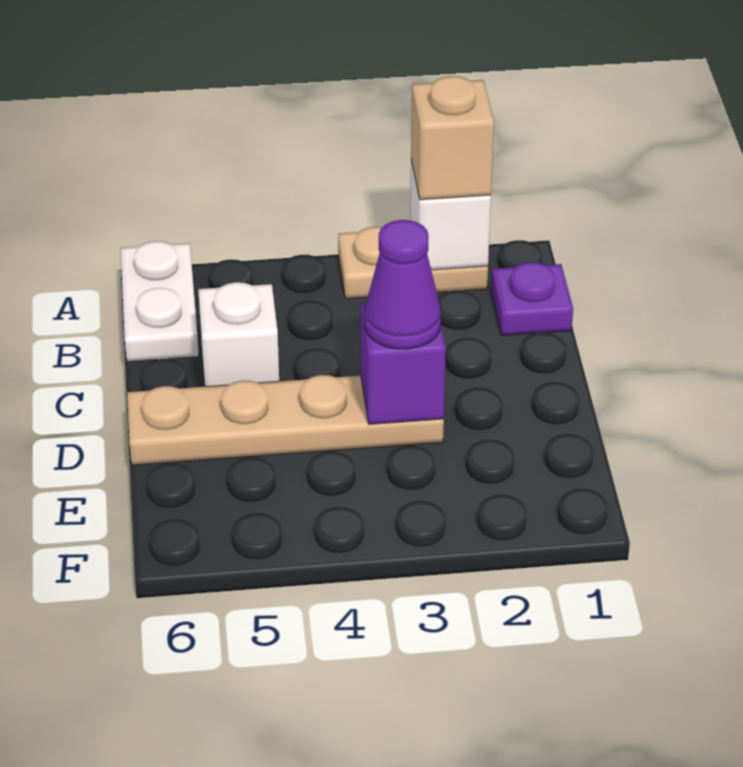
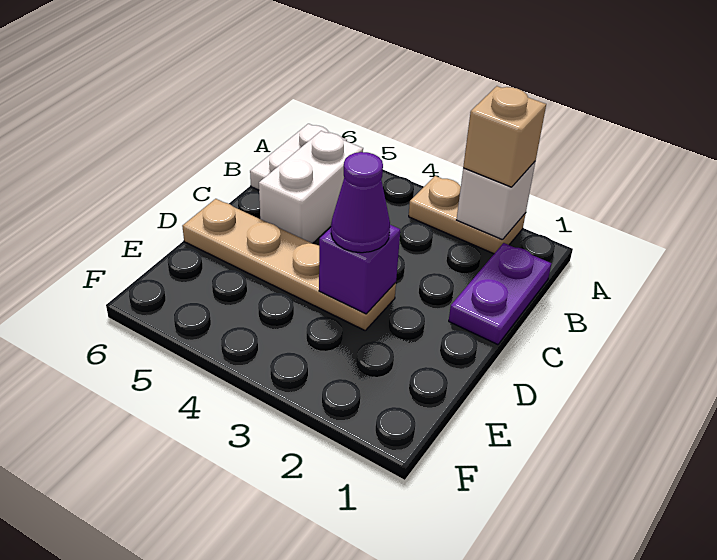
purple plate B1 level 1 -> purple plate B1:C1 level 1
white brick C5 level 1 -> white brick B5:C5 level 1

